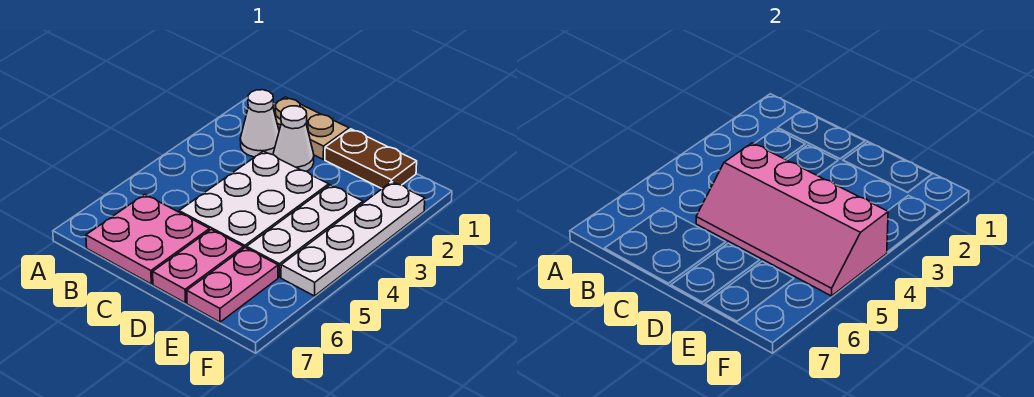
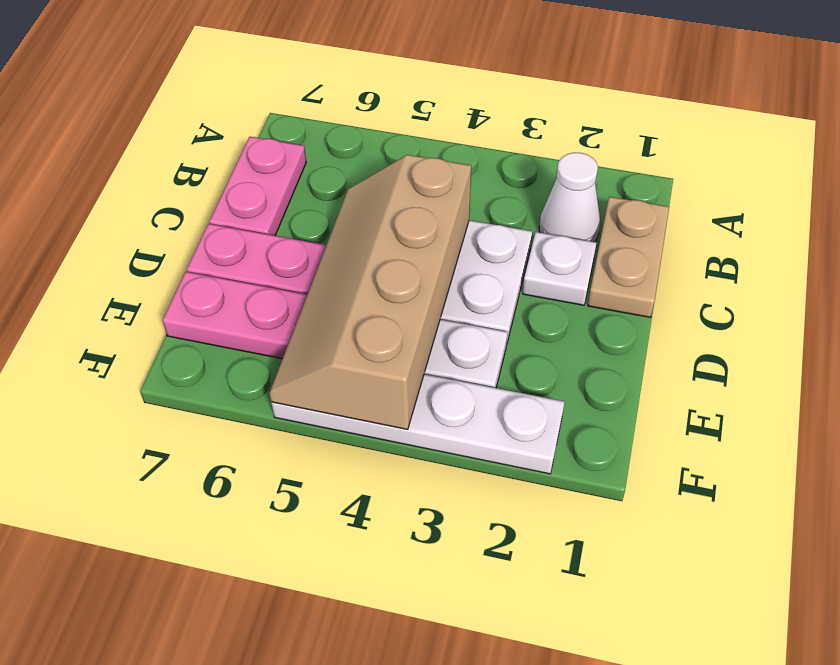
pink plate B6:C7 level 1 -> pink plate B7:C7 level 1
white cone C2 level 1 -> white plate C2 level 1
pink slope C4:F5 level 2 top 4 -> tan slope C4:F5 level 2 top 4
brown plate D1:E1 level 1 -> none

